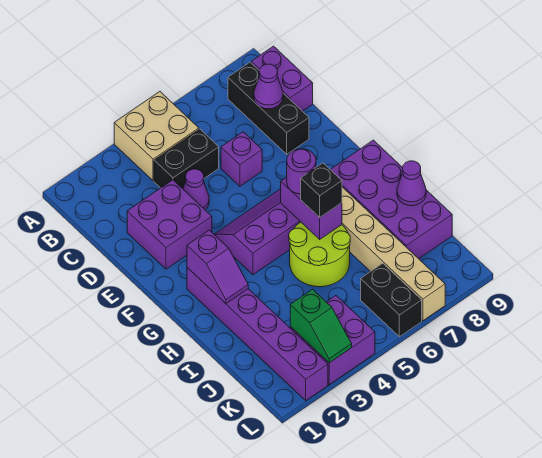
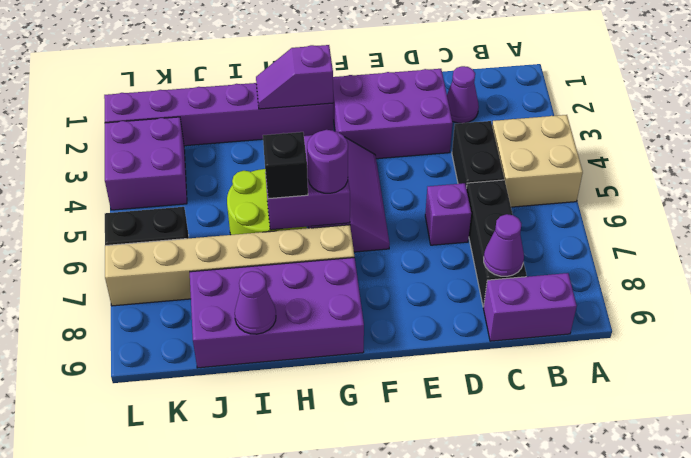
black brick B8:D8 level 1 -> black brick C6:C8 level 1
purple brick D2:E3 level 1 -> purple brick D2:F3 level 1
purple cone D4 level 1 -> purple cone C2 level 1
green slope K3:L3 level 2 top K -> none

